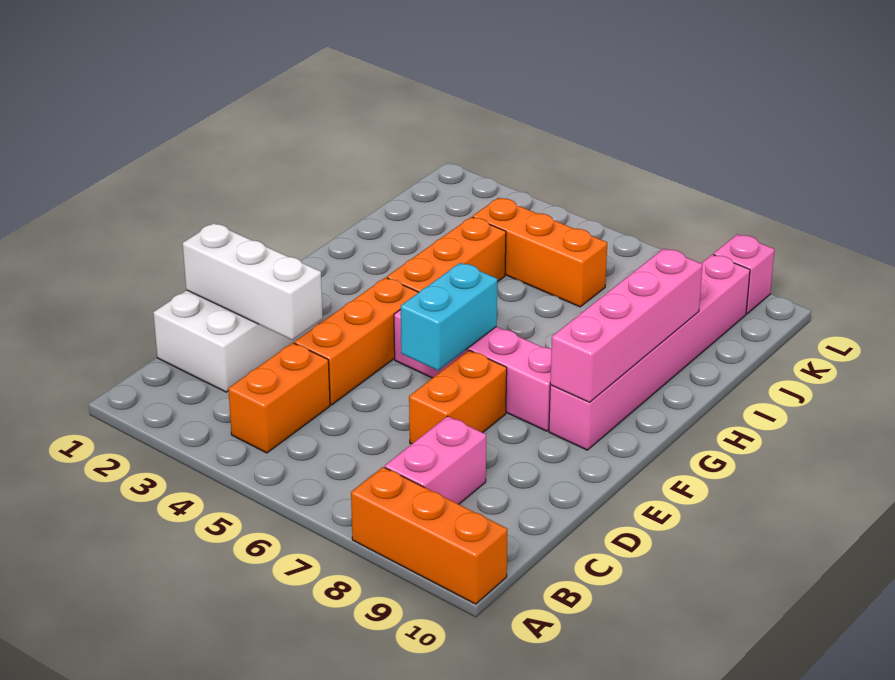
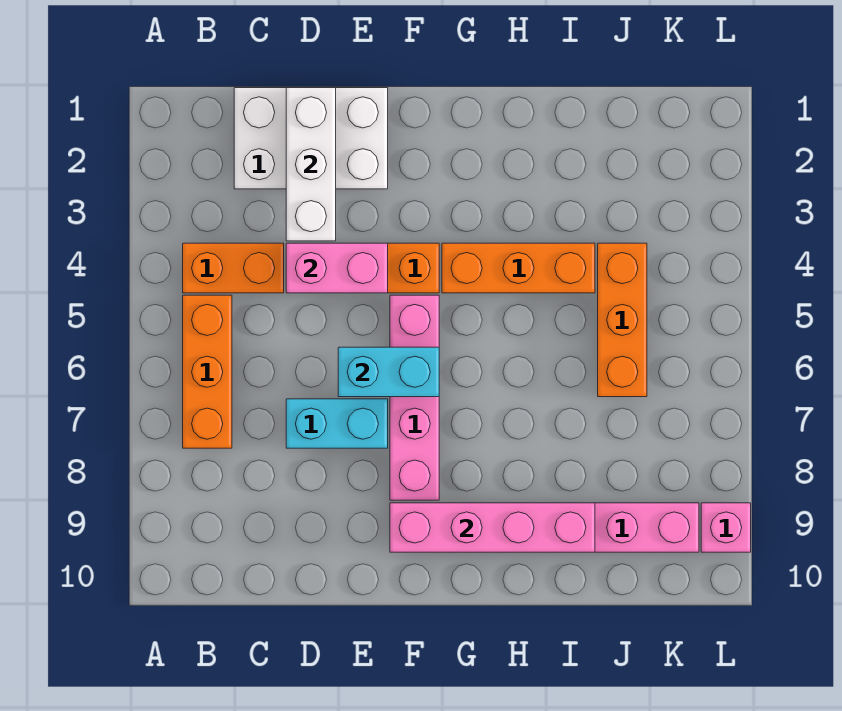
orange brick A8:A10 level 1 -> orange brick B5:B7 level 1
pink brick B8:C8 level 1 -> pink brick D4:E4 level 2
orange brick D7:E7 level 1 -> cyan brick D7:E7 level 1

